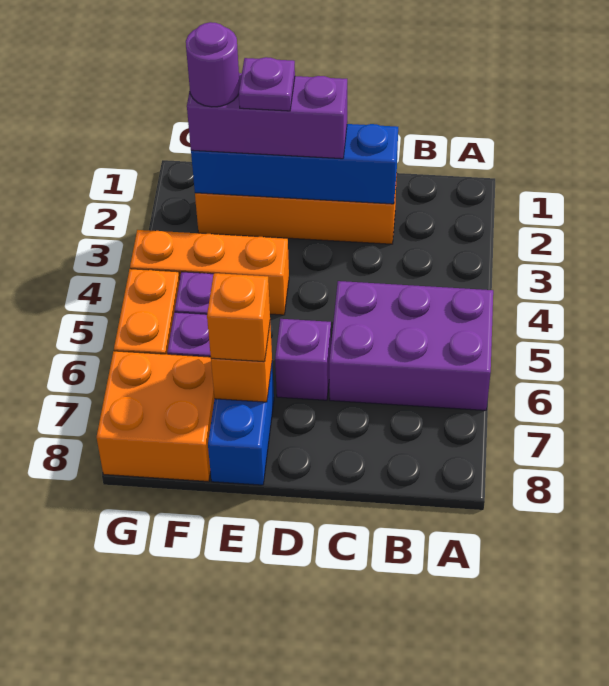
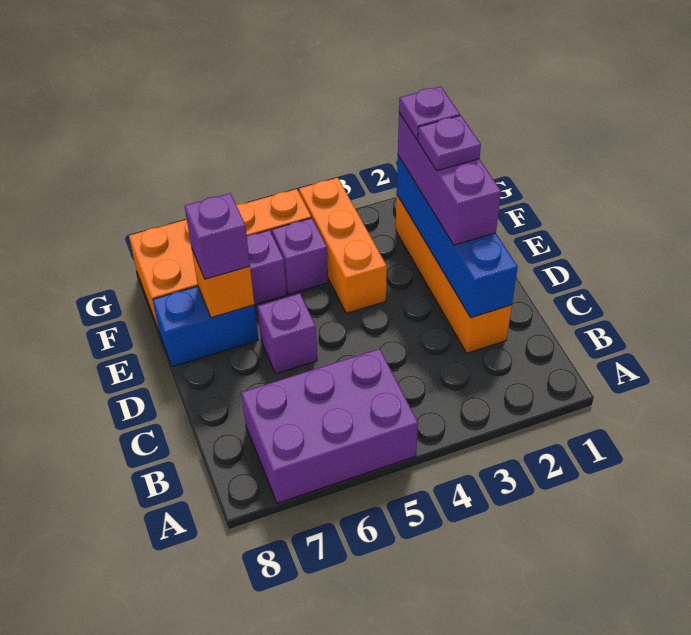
purple brick A5:C6 level 1 -> purple brick A5:B7 level 1
orange brick E7 level 3 -> purple brick E7 level 3
purple round brick F2 level 4 -> purple plate F2 level 4

